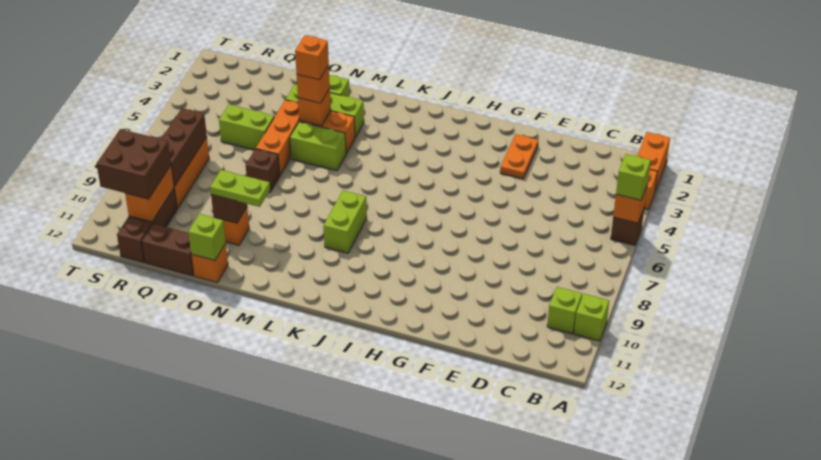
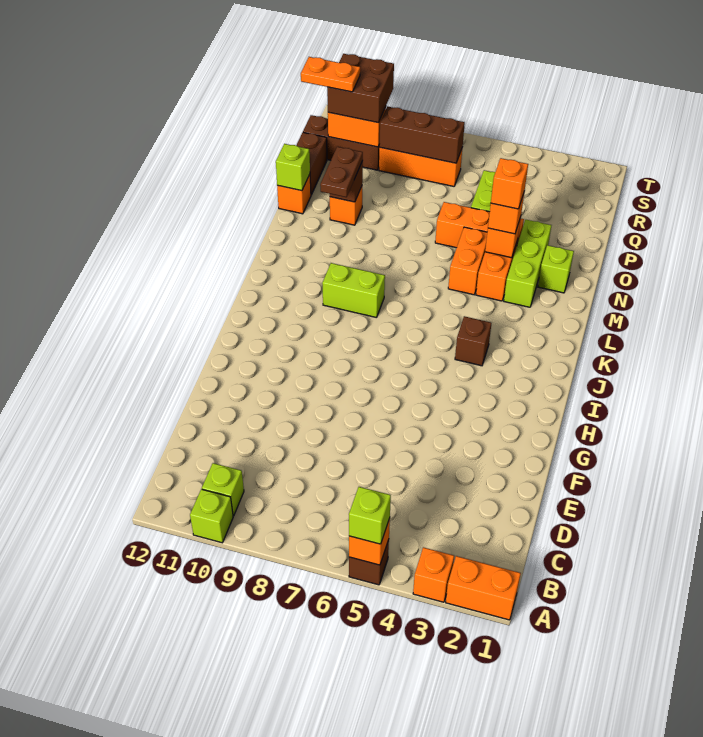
orange plate F2:F3 level 1 -> orange plate R11:R12 level 4
lime brick M5:N5 level 1 -> orange brick M5:N5 level 1
lime plate N10:O10 level 3 -> brown plate N10:O10 level 3
brown brick O7 level 1 -> brown brick J4 level 1

